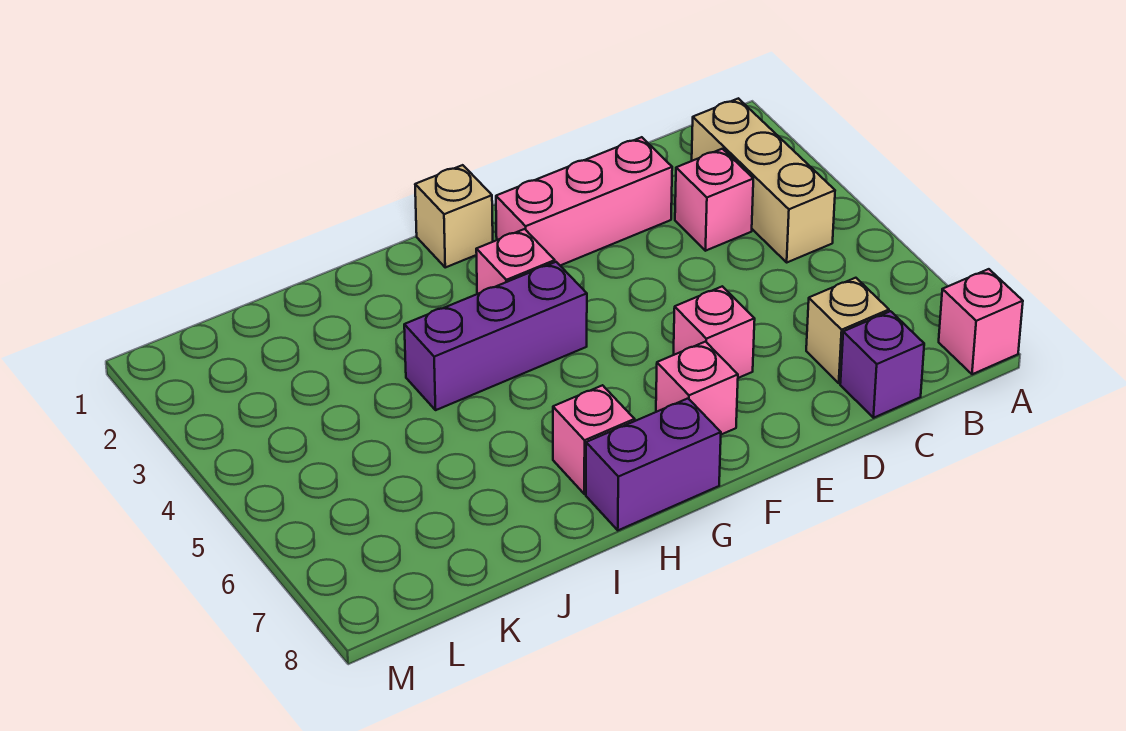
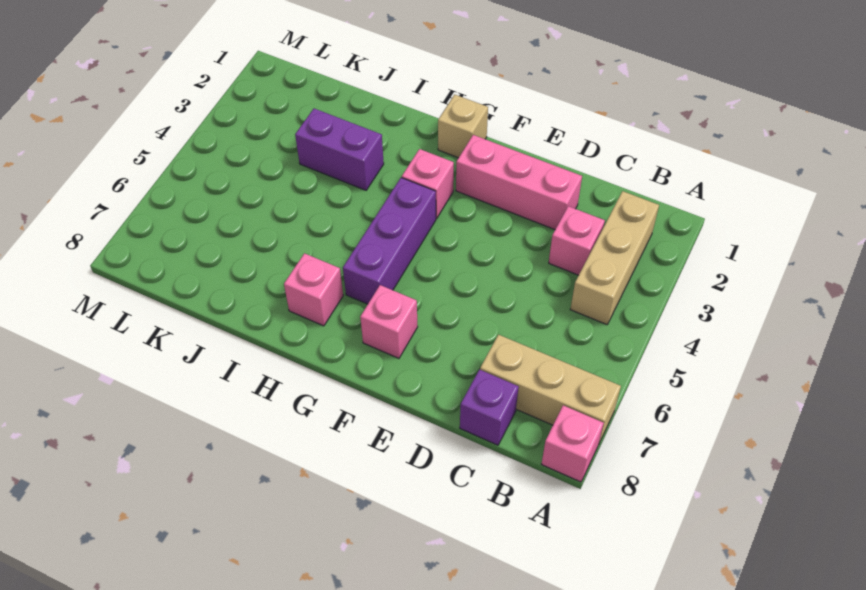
tan brick C7 level 1 -> tan brick A7:C7 level 1
pink brick E6 level 1 -> none
purple brick G4:I4 level 1 -> purple brick G4:G6 level 1
purple brick G8:H8 level 1 -> purple brick I3:J3 level 1

